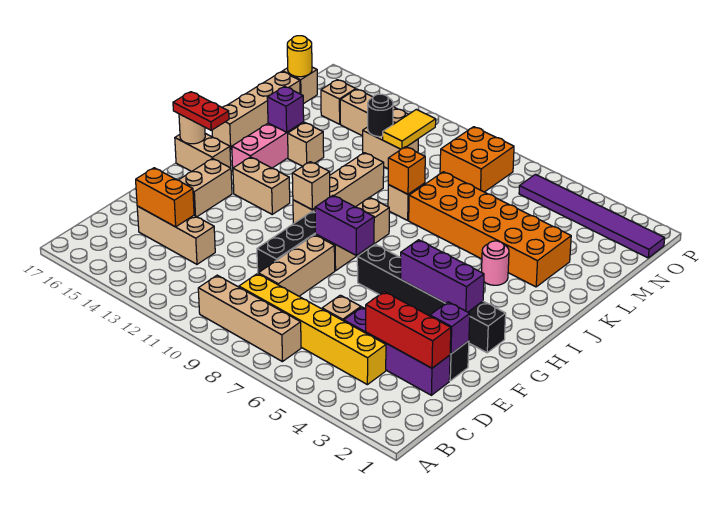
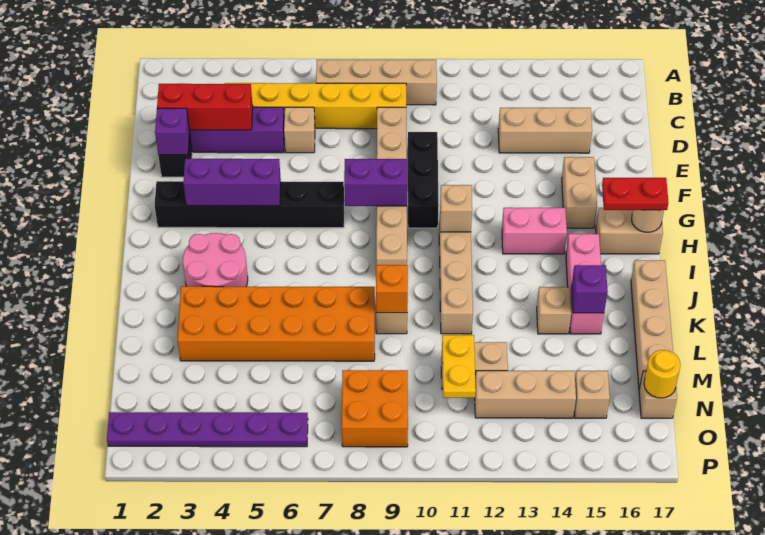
orange brick D14:D15 level 2 -> none
tan brick H13:H14 level 1 -> pink brick H13:H14 level 1
pink round brick J4 level 1 -> pink round brick I3:J4 level 1
yellow tile M11:N11 level 2 -> yellow plate M11:N11 level 2
black round brick M12 level 2 -> none
purple tile O1:O6 level 1 -> purple plate O1:O6 level 1

